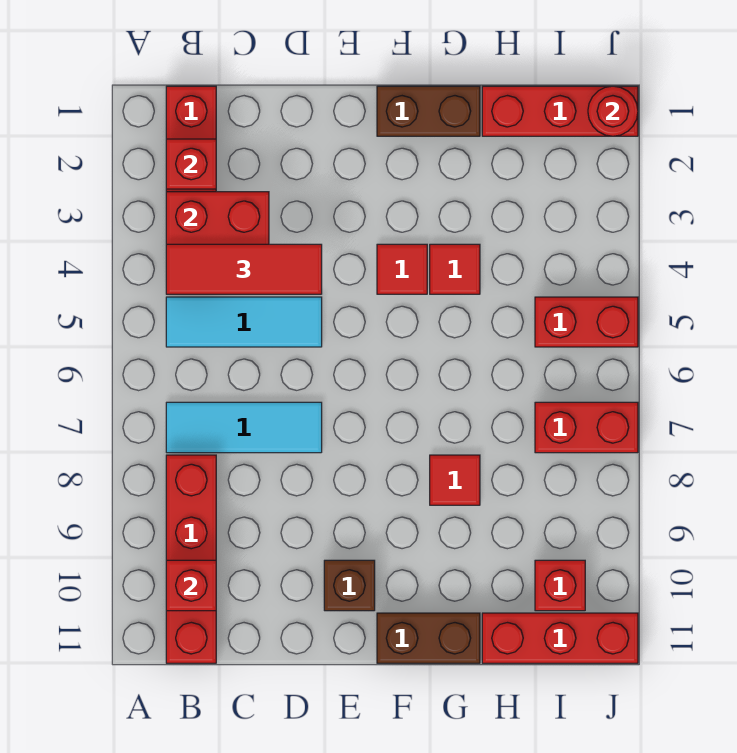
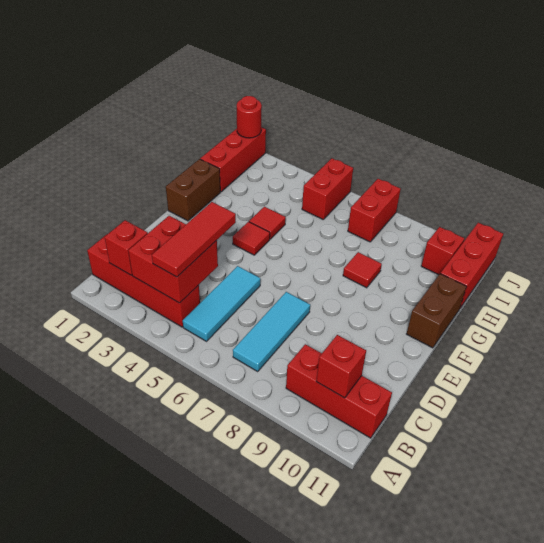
red brick B8:B11 level 1 -> red brick B9:B11 level 1
brown brick E10 level 1 -> none

